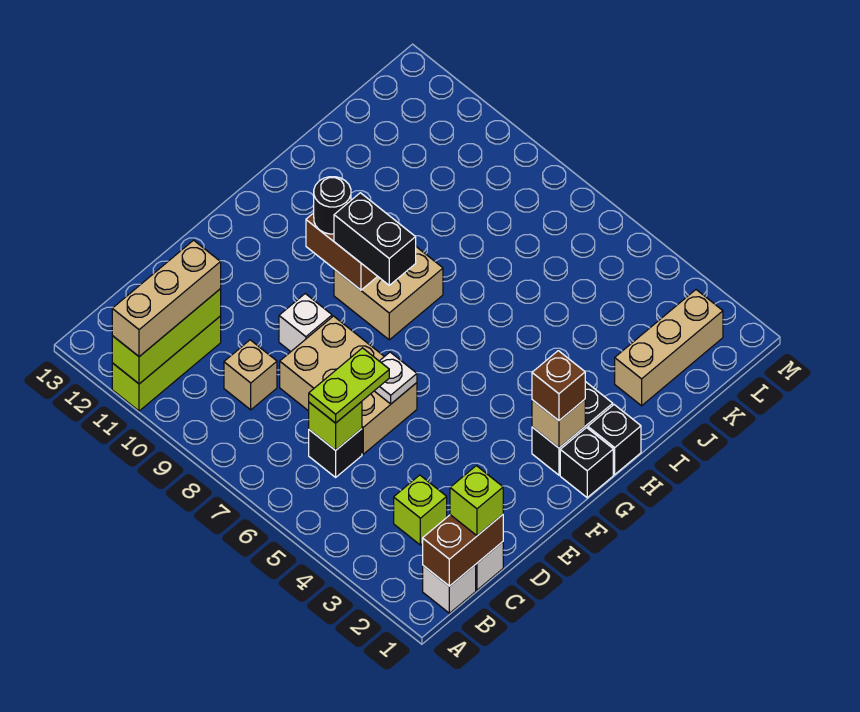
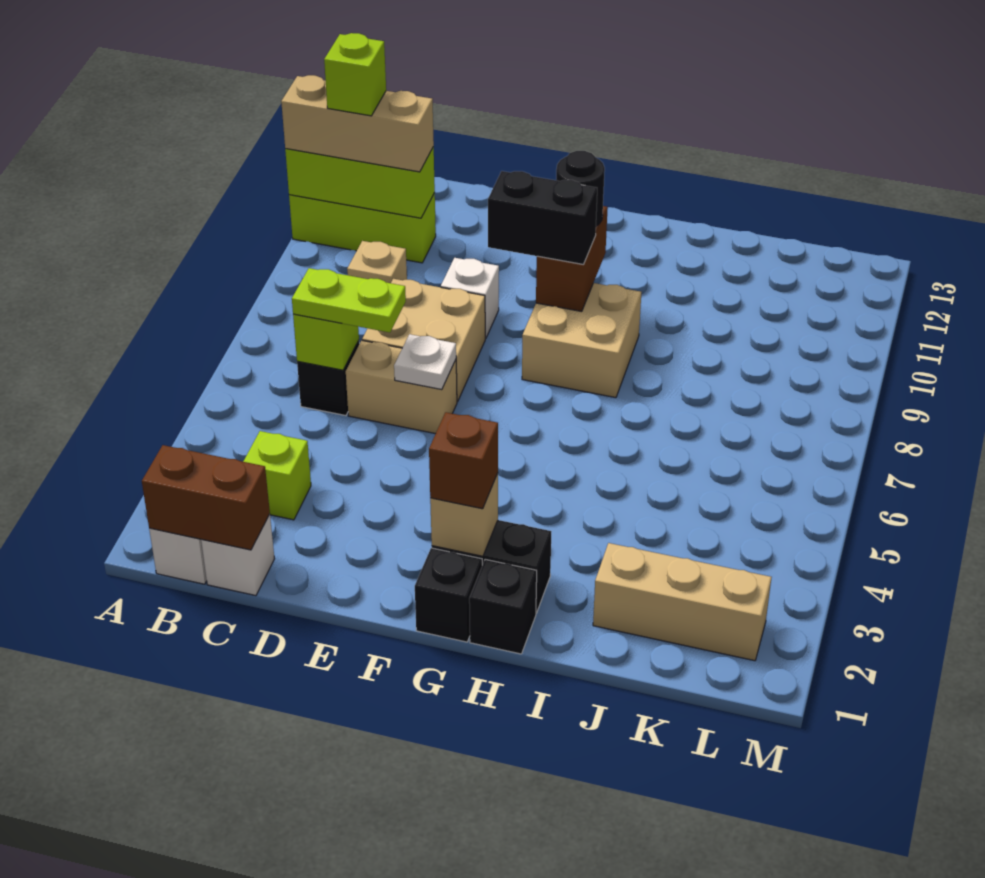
lime brick C1 level 3 -> lime brick B11 level 4
black brick G8:G9 level 3 -> black brick F9:G9 level 3

